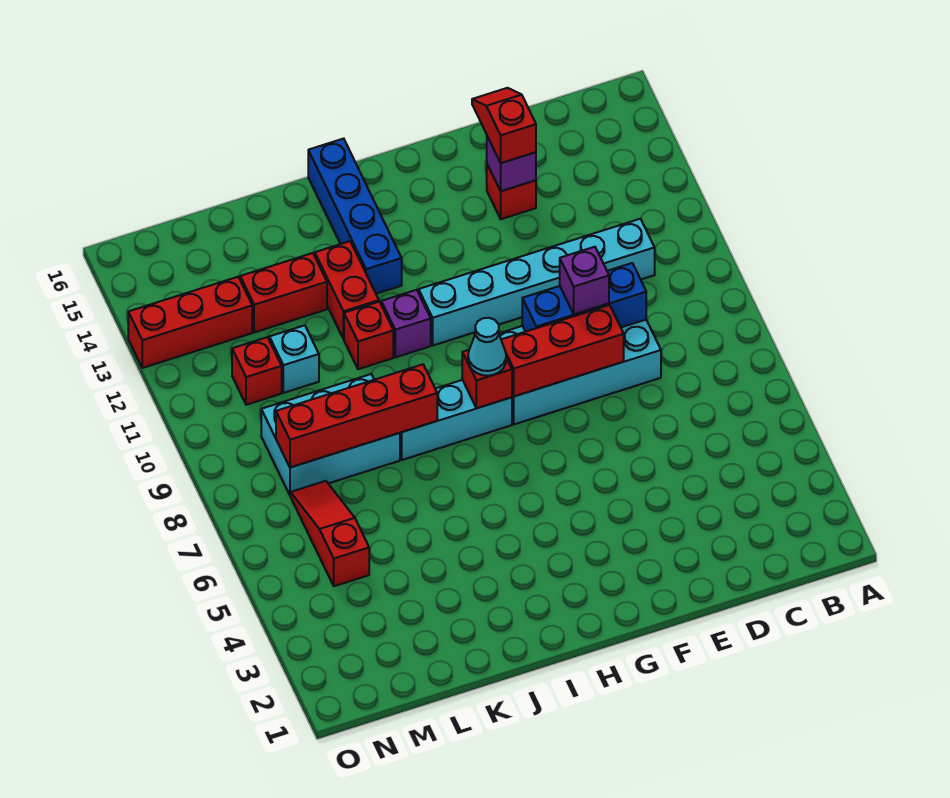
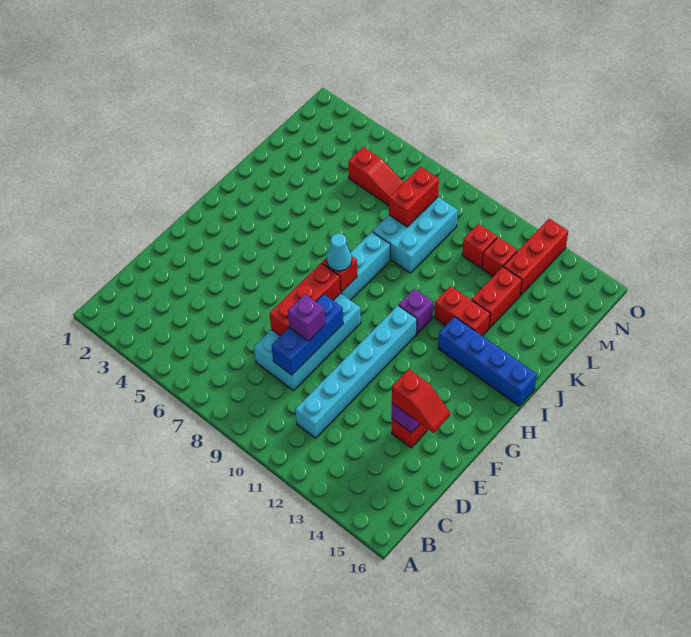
red brick J8:M8 level 2 -> red brick L8:M8 level 2
red brick J11 level 1 -> red brick M12 level 1
cyan brick L11 level 1 -> none

